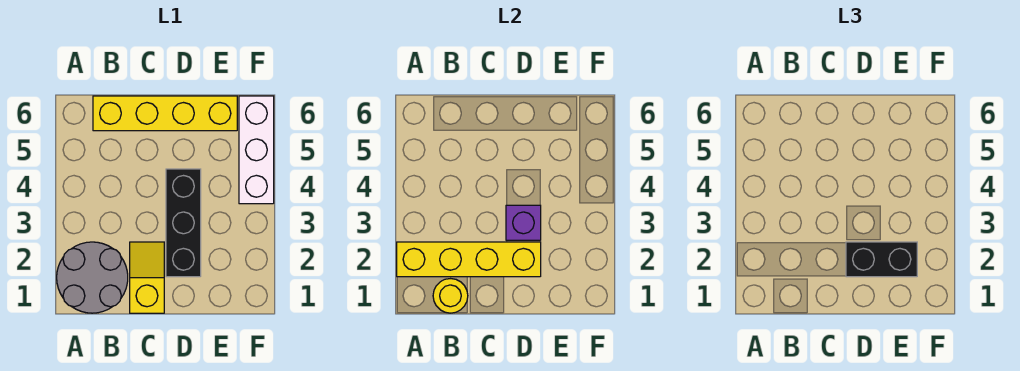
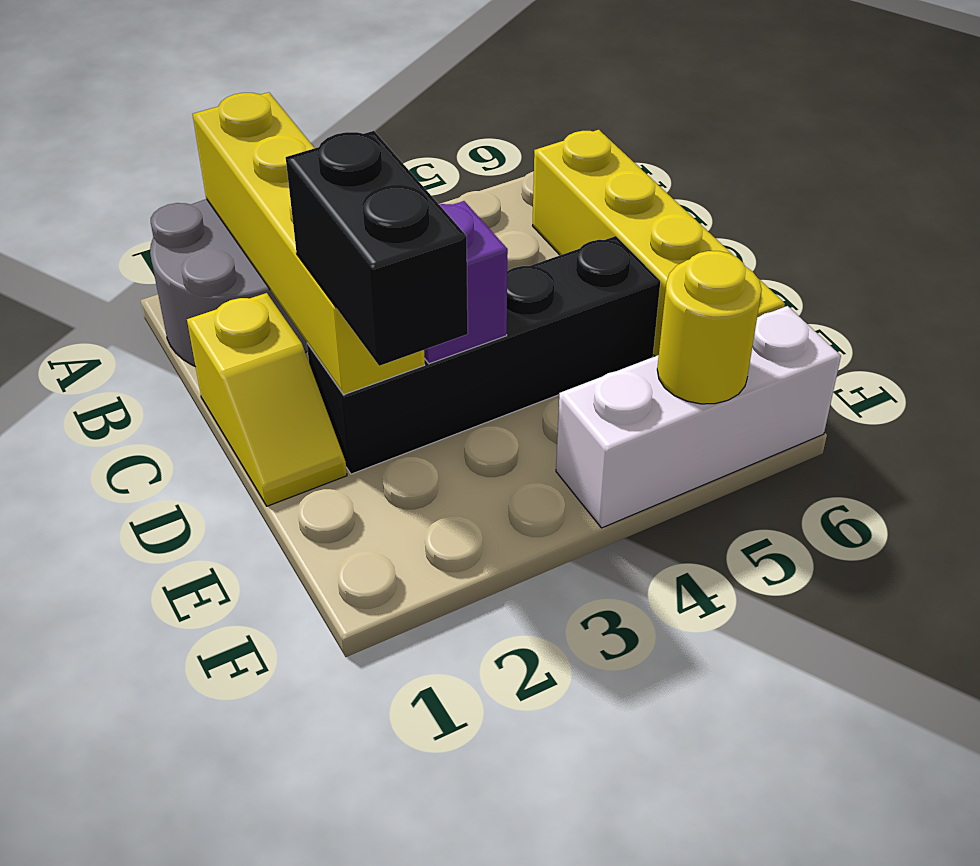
yellow round brick B1 level 2 -> yellow round brick F5 level 2
yellow slope C1:C2 level 1 top 1 -> yellow slope C1:D1 level 1 top C
black brick D2:D4 level 1 -> black brick D2:D5 level 1

